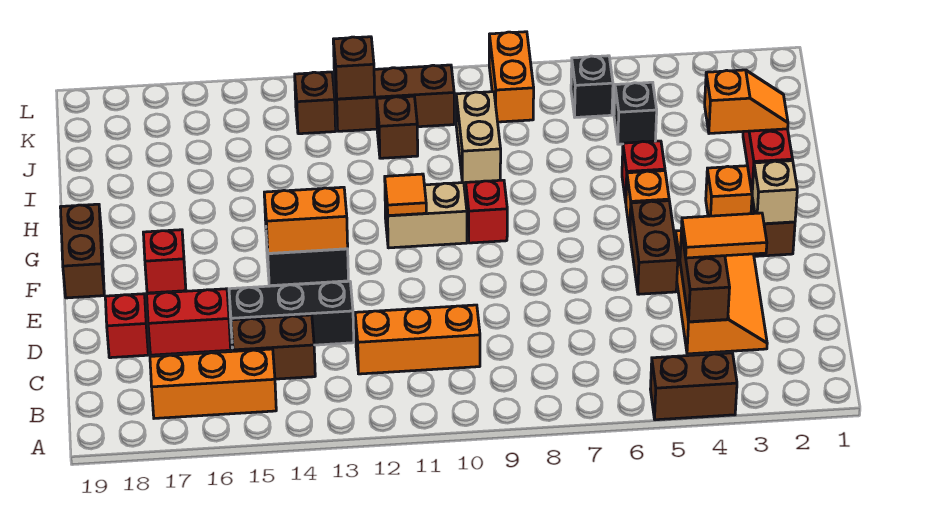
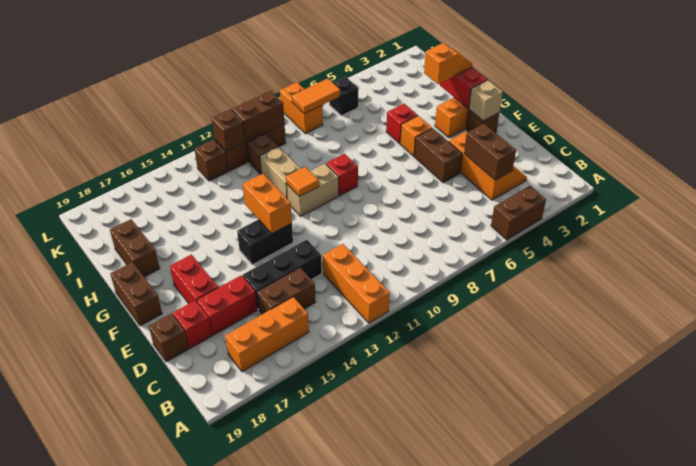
orange brick C10:C12 level 1 -> orange brick A12:C12 level 1
orange tile D3:D4 level 3 -> orange tile K7:K8 level 2
none -> brown brick D19 level 1
orange brick F13:F14 level 2 -> orange brick F13:G13 level 2
red brick F17 level 1 -> red brick E17:F17 level 1
none -> brown brick H18:I18 level 1
tan brick I9:J9 level 1 -> tan brick H11:I11 level 1
black brick J5 level 1 -> none
none -> brown brick K10:K11 level 2

